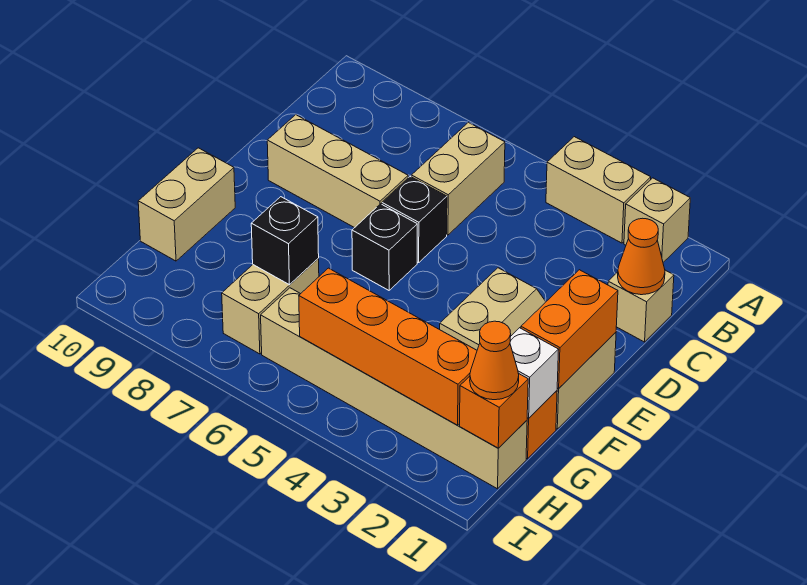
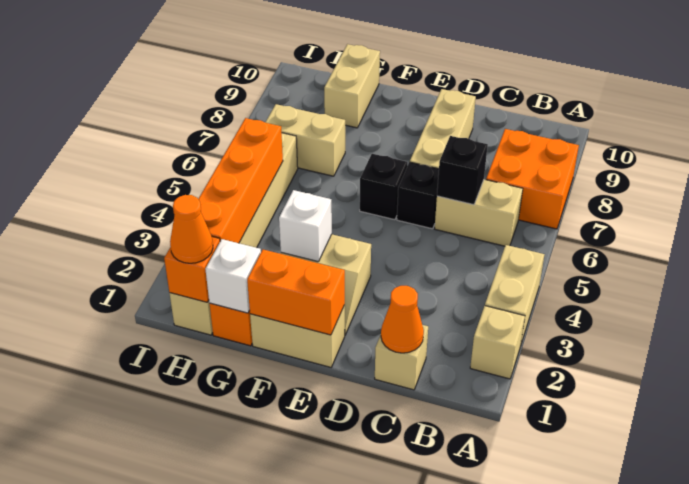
none -> orange brick A7:B8 level 1
none -> white brick F3 level 2
tan brick F10:G10 level 1 -> tan brick G9:G10 level 1
black brick G7 level 2 -> black brick C6 level 2

